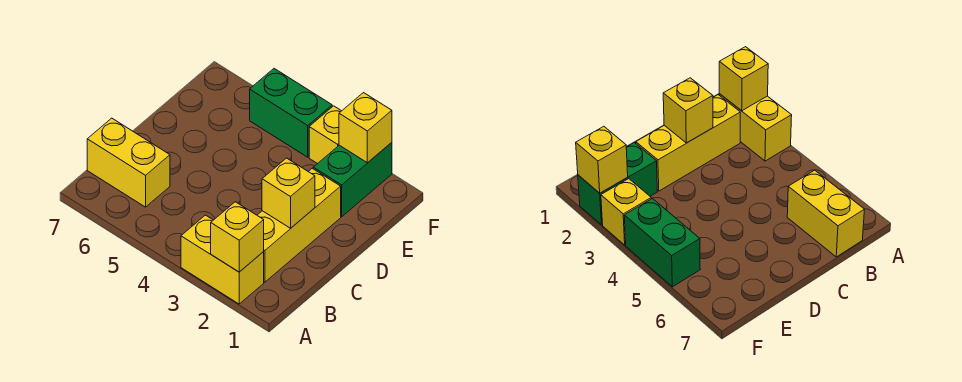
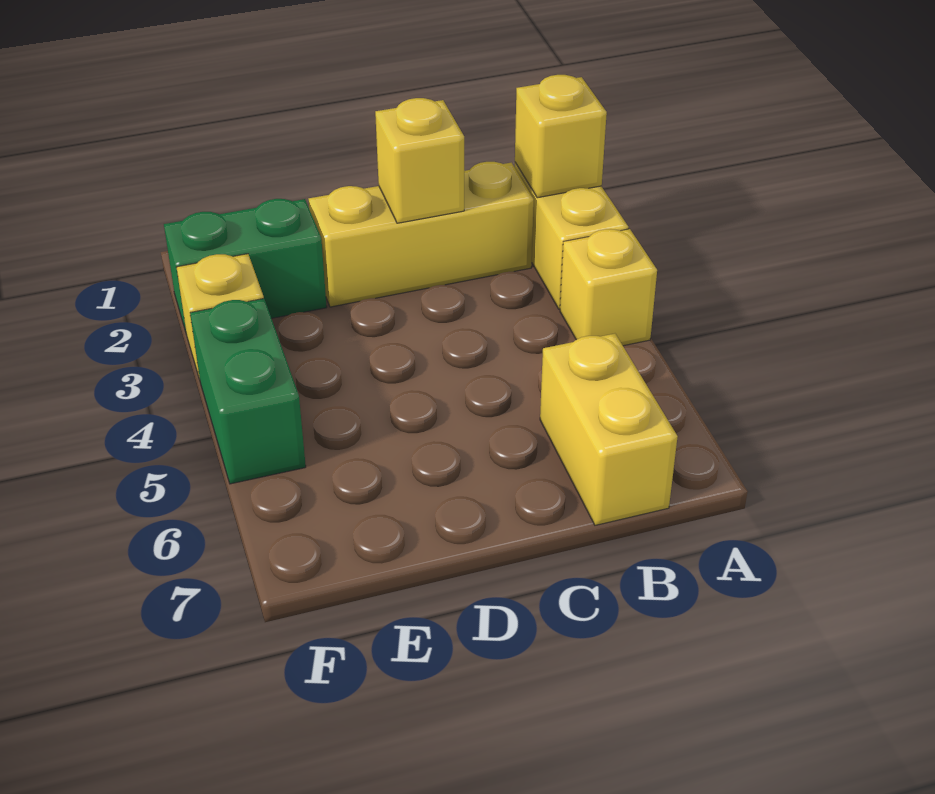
yellow brick F2 level 2 -> yellow brick A4 level 1

